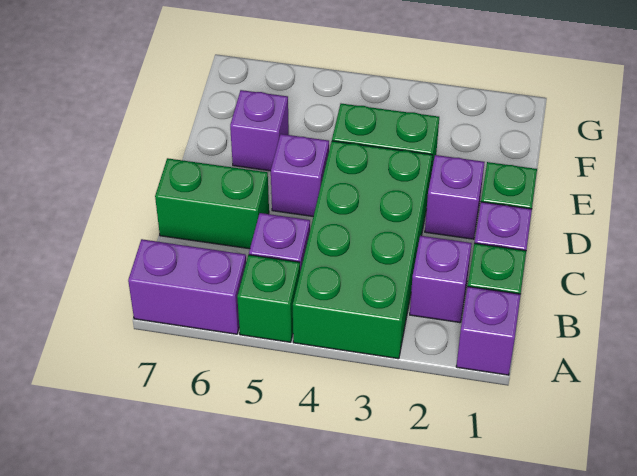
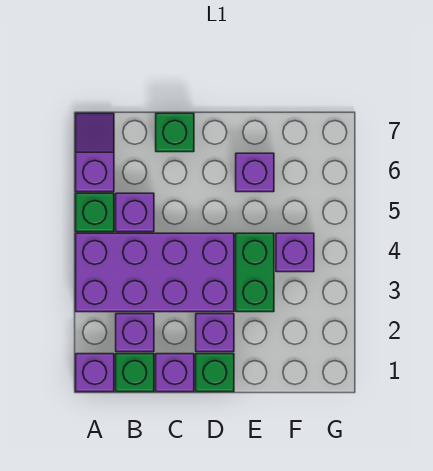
green brick A3:D4 level 1 -> purple brick A3:D4 level 1
purple brick A6:A7 level 1 -> purple slope A6:A7 level 1 top 6
green brick C6:C7 level 1 -> green brick C7 level 1
purple brick D5 level 1 -> purple brick F4 level 1

